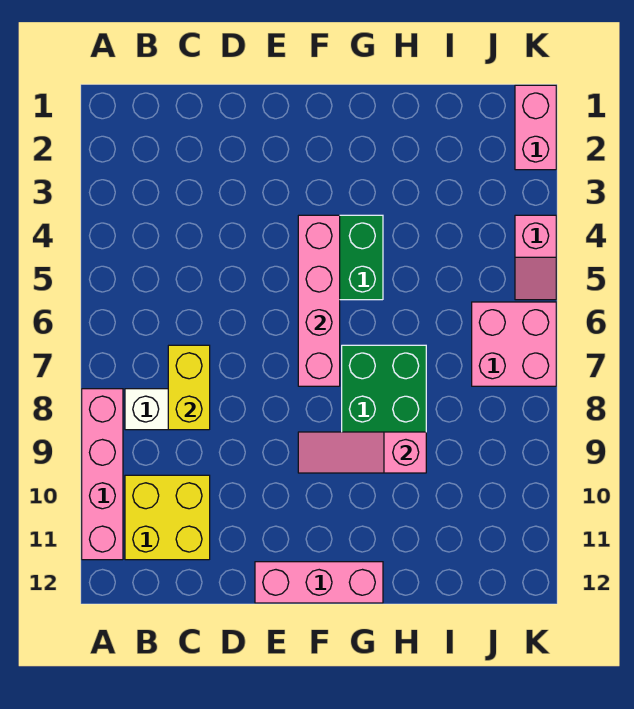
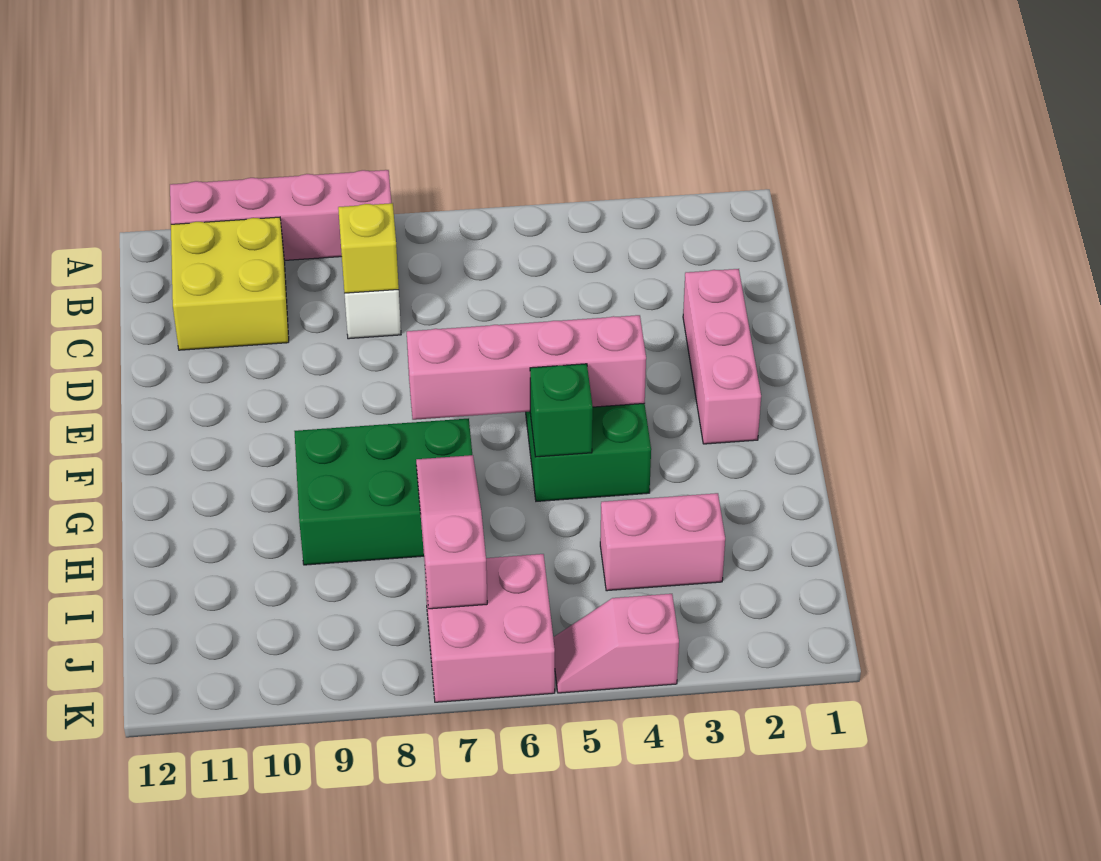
yellow brick C7:C8 level 2 -> yellow brick C8 level 2
pink brick E12:G12 level 1 -> pink brick D2:F2 level 1
pink slope F9:H9 level 2 top H -> pink slope H7:J7 level 2 top J
none -> green brick G5 level 2
pink brick K1:K2 level 1 -> pink brick I3:I4 level 1

